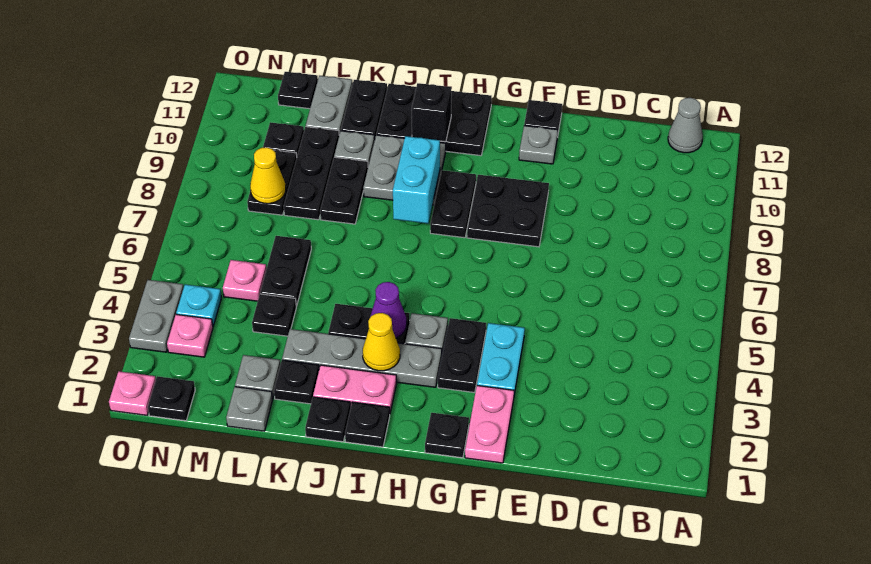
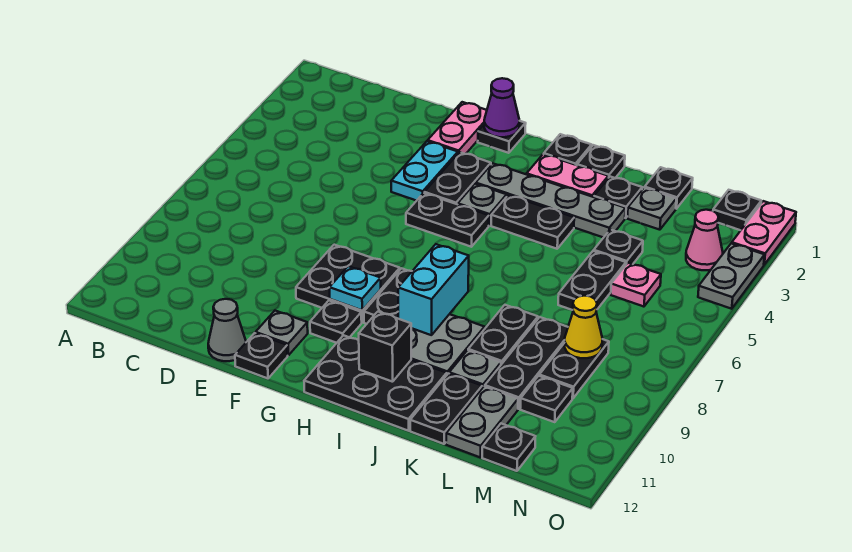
grey cone B12 level 1 -> grey cone E12 level 1
none -> black plate G5:H5 level 1
none -> black plate G10 level 1
yellow cone I3 level 2 -> none
purple cone I4 level 2 -> purple cone G1 level 2
grey plate L1 level 1 -> black plate L1 level 1
pink plate N3 level 1 -> pink cone N3 level 1
cyan plate N4 level 1 -> cyan plate G9 level 2
pink plate O1 level 1 -> pink plate O1:O2 level 1

